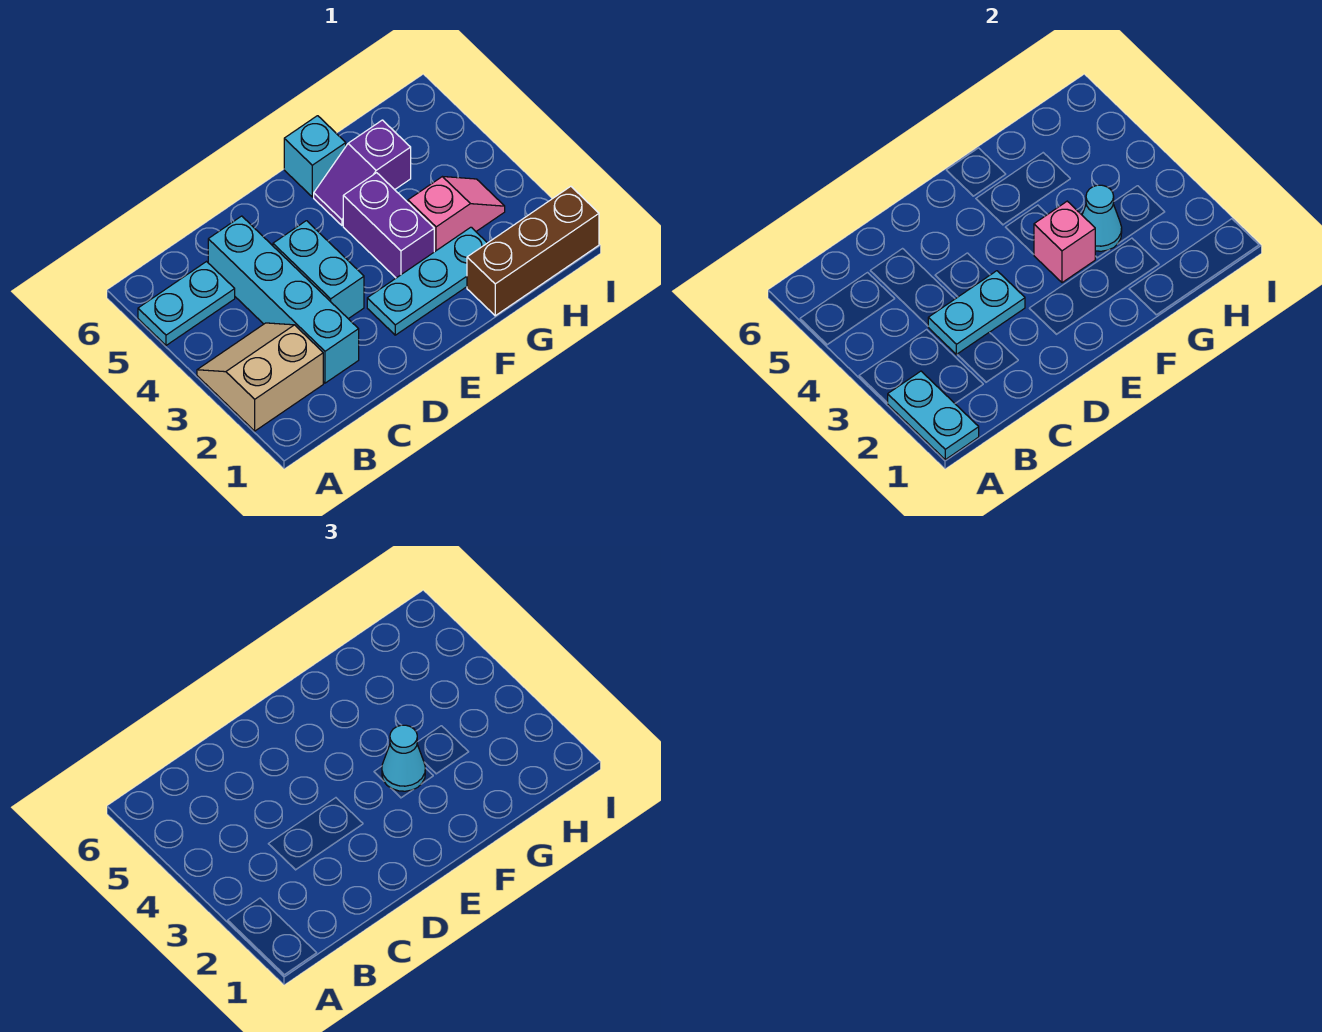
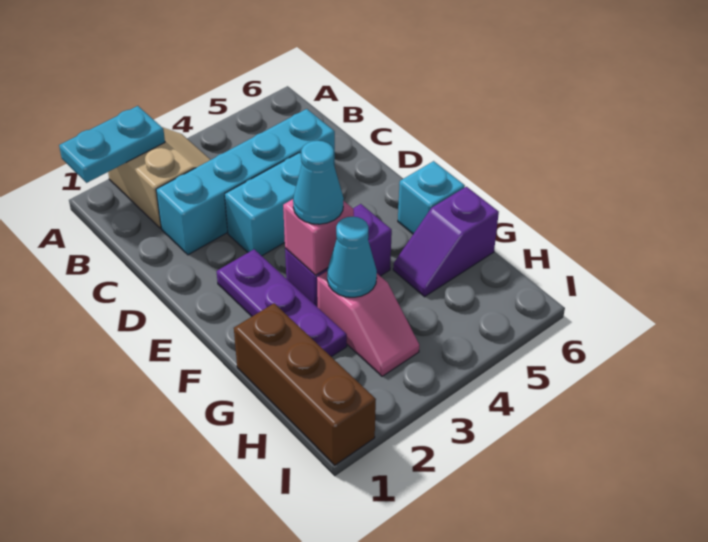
cyan plate A5:B5 level 1 -> none
cyan plate C3:D3 level 2 -> none
cyan plate E2:G2 level 1 -> purple plate E2:G2 level 1
purple slope F5:G5 level 1 top G -> purple slope G5:G6 level 1 top 6

